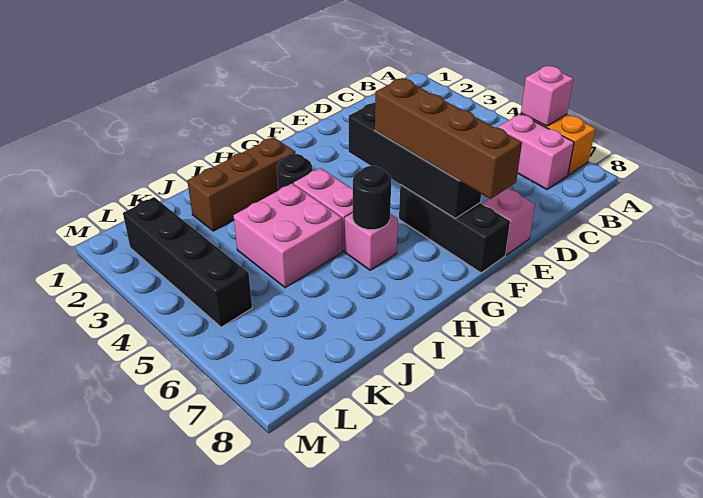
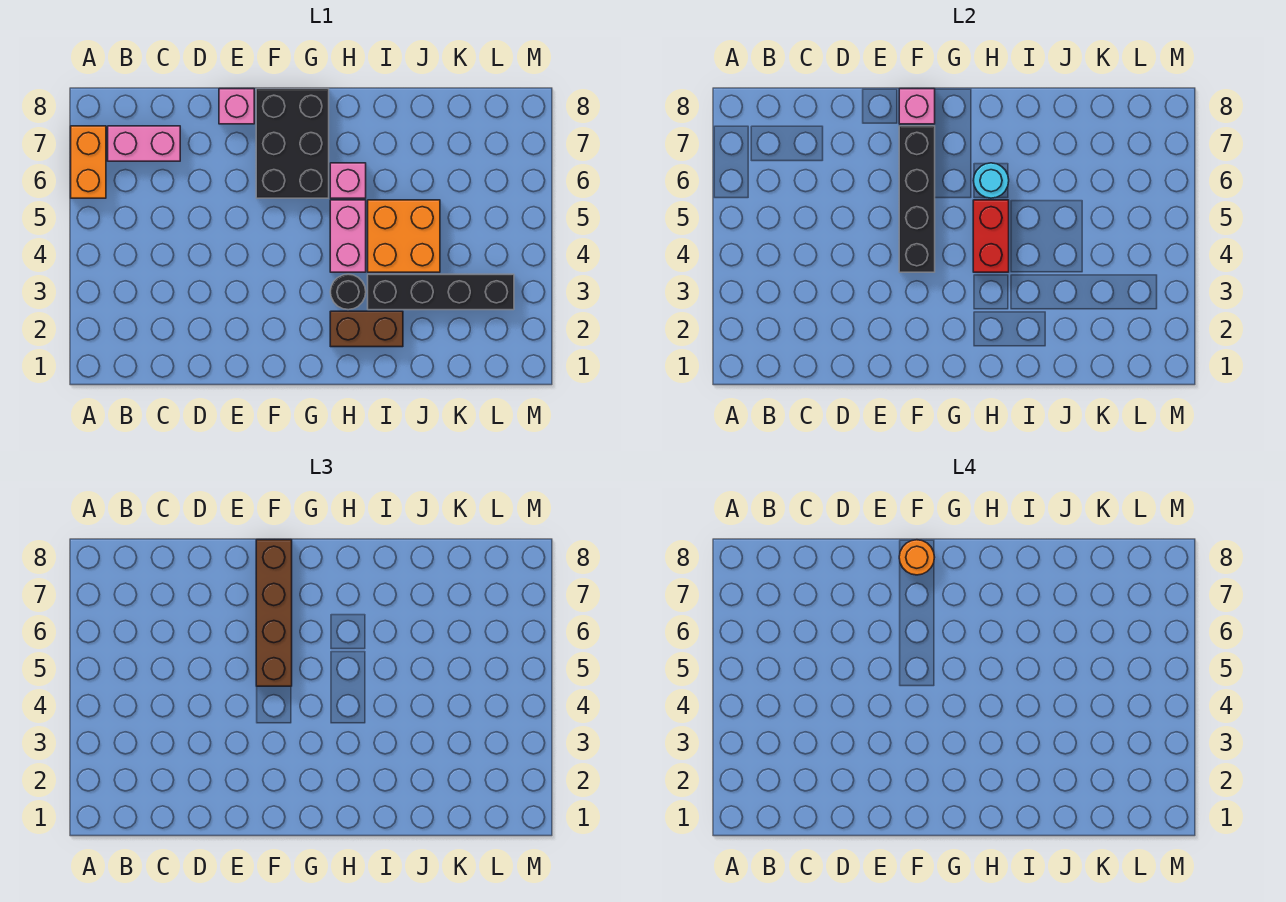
pink brick A6 level 2 -> pink brick F8 level 2
pink brick B6:B7 level 1 -> pink brick B7:C7 level 1
black brick F6:F8 level 1 -> black brick F6:G8 level 1
none -> orange round brick F8 level 4
brown brick H2:J2 level 1 -> brown brick H2:I2 level 1
none -> red brick H4:H5 level 2
black round brick H6 level 2 -> cyan round brick H6 level 2
pink brick I4:J5 level 1 -> orange brick I4:J5 level 1
black brick L2:L5 level 1 -> black brick I3:L3 level 1

